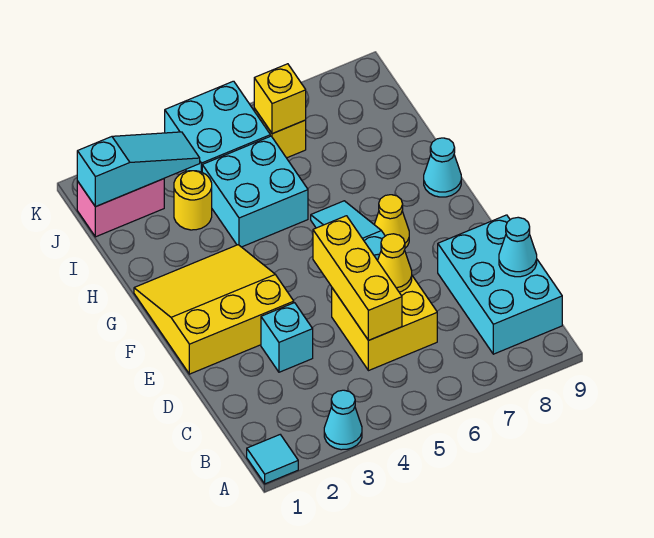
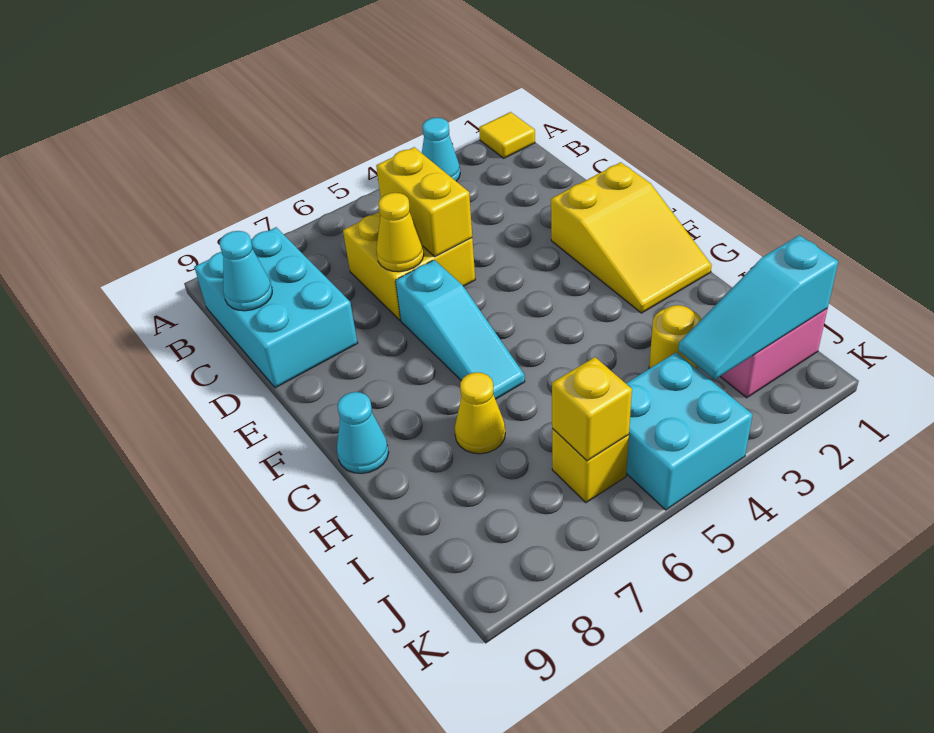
cyan tile A1 level 1 -> yellow tile A1 level 1
yellow brick C5:E5 level 2 -> yellow brick C5:D5 level 2
cyan brick D3 level 1 -> none
yellow slope E1:G3 level 1 top E -> yellow slope E1:G2 level 1 top E
yellow cone F7 level 1 -> yellow cone H7 level 1
cyan brick H4:I5 level 1 -> none

